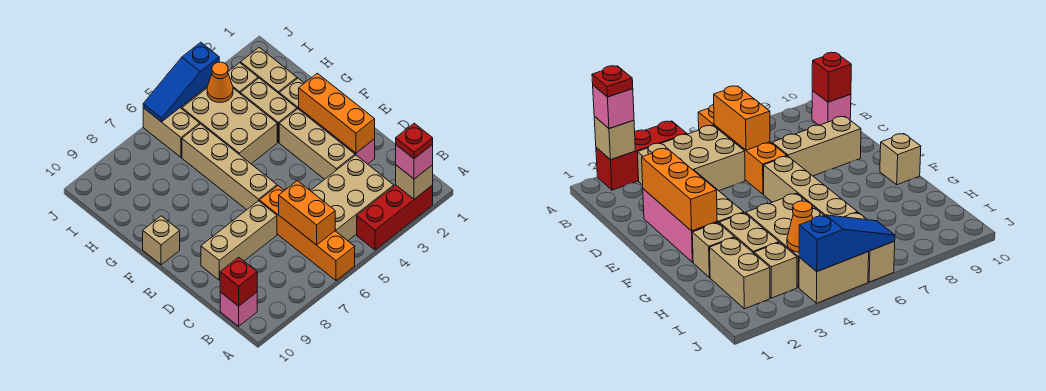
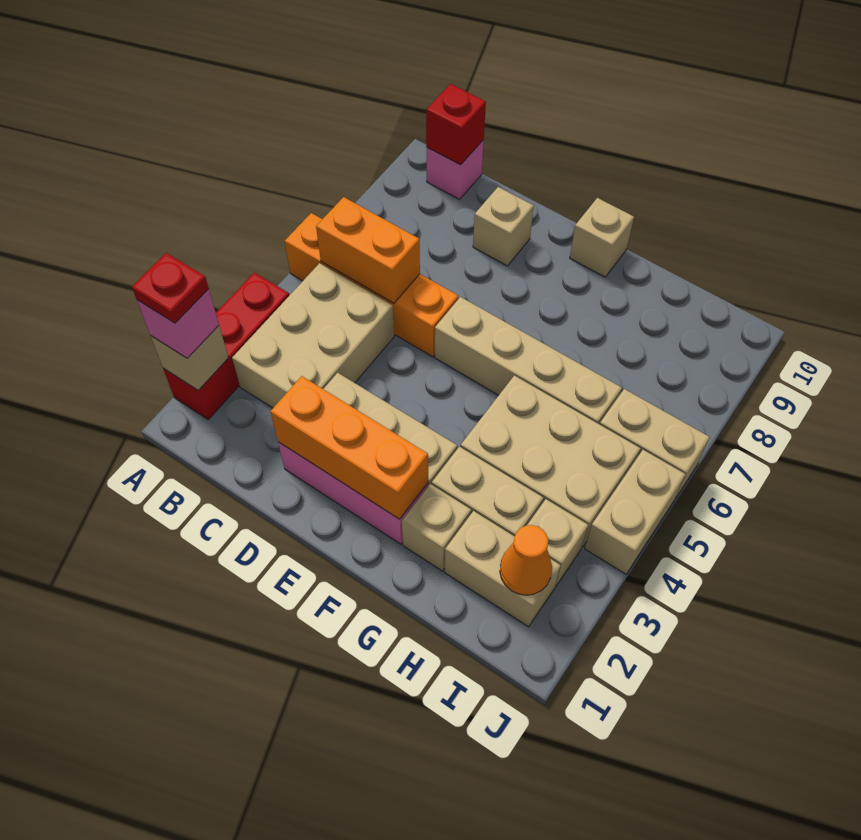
tan brick D7:D9 level 1 -> tan brick D9 level 1
orange cone I4 level 2 -> orange cone I2 level 2
blue slope J4:J6 level 2 top 4 -> none

